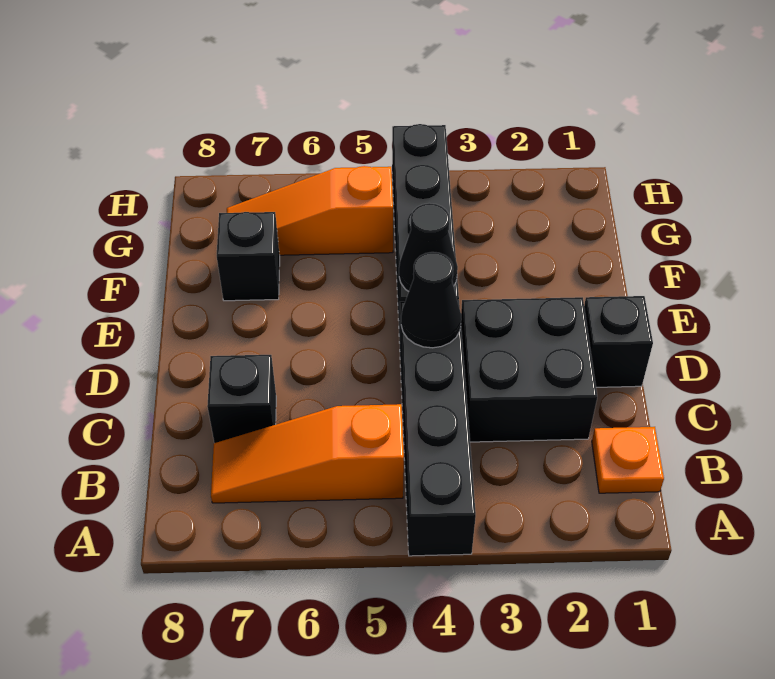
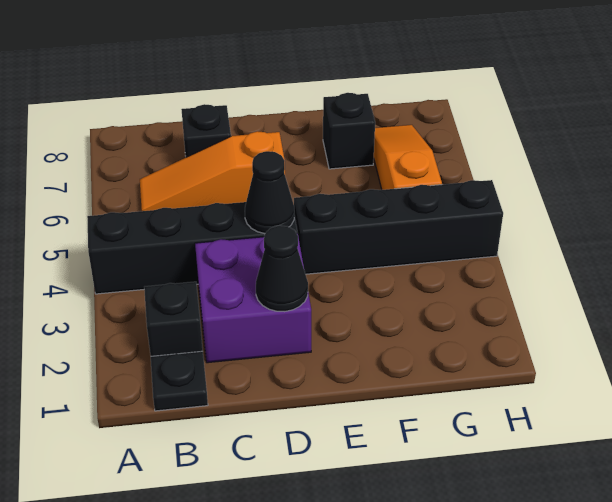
orange plate B1 level 1 -> black plate B1 level 1
orange slope B5:B7 level 1 top 5 -> orange slope B6:D6 level 1 top D
black brick C2:D3 level 1 -> purple brick C2:D3 level 1
black brick D1 level 1 -> black brick B2 level 1
black cone E4 level 2 -> black cone D2 level 2

